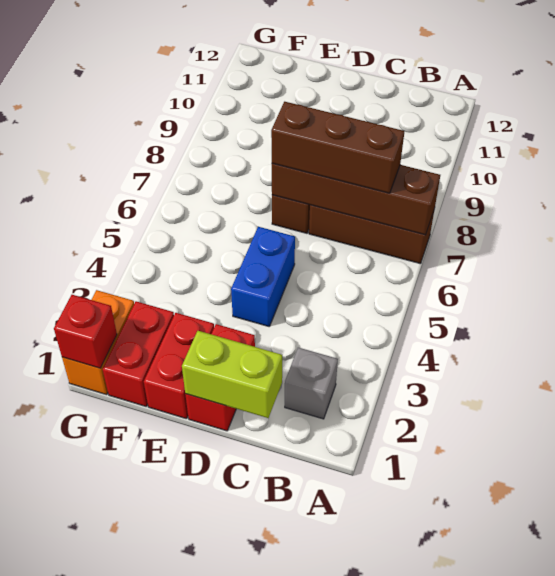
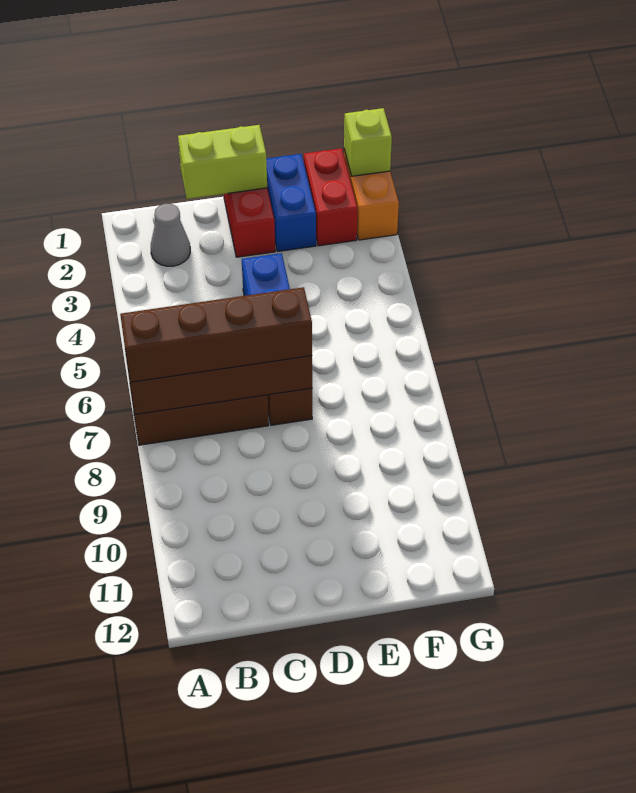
grey brick B2 level 1 -> grey cone B2 level 1
brown brick B7:D7 level 3 -> brown brick A7:D7 level 3
red brick E1:E2 level 1 -> blue brick E1:E2 level 1
red brick G1 level 2 -> lime brick G1 level 2

